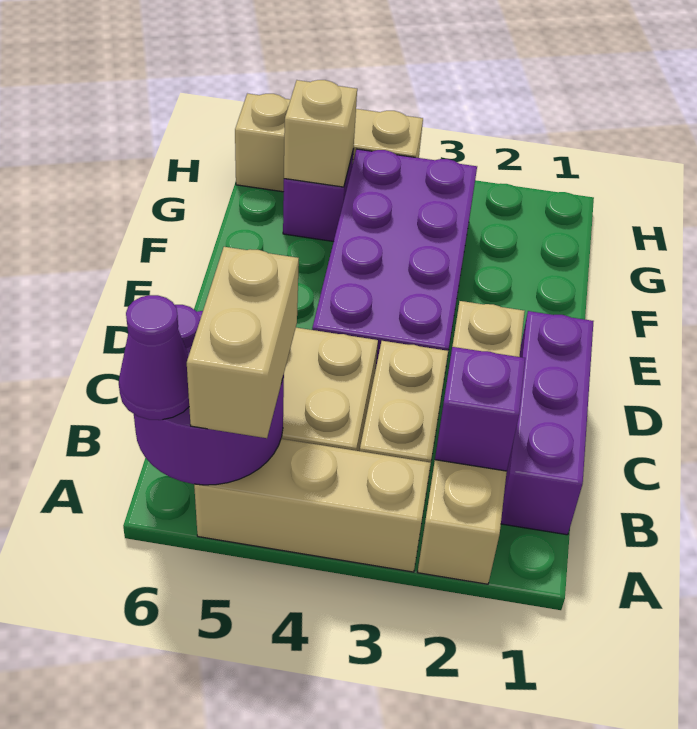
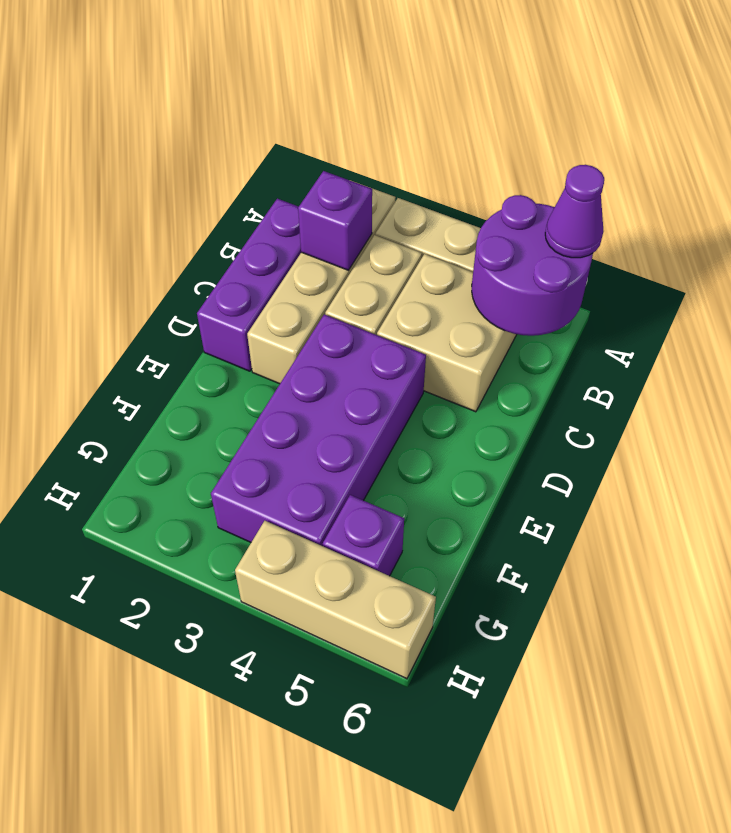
tan brick A5:B5 level 3 -> none
tan brick G5 level 2 -> none

